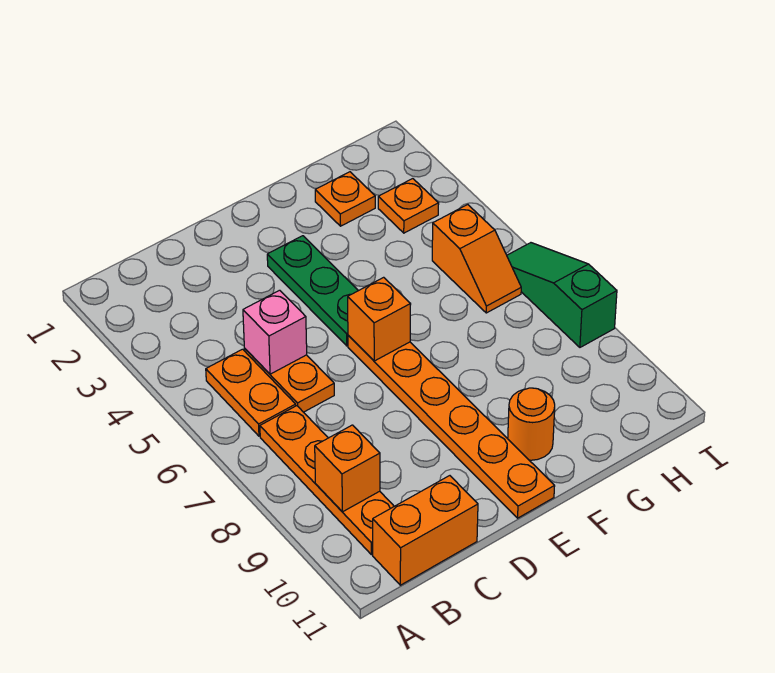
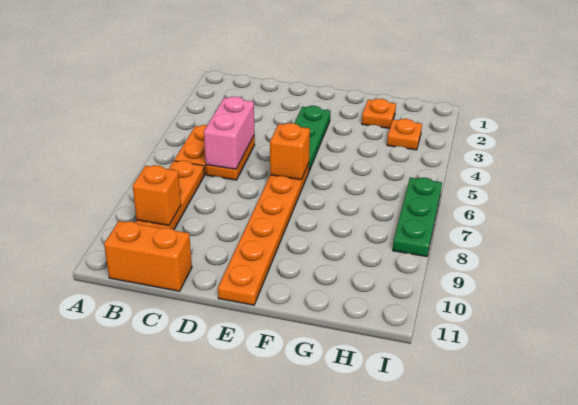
pink brick C5 level 2 -> pink brick C5:C6 level 2
orange round brick F10 level 1 -> none
orange slope H5:H6 level 1 top 5 -> none
green slope I6:I8 level 1 top 8 -> green plate I6:I8 level 1

